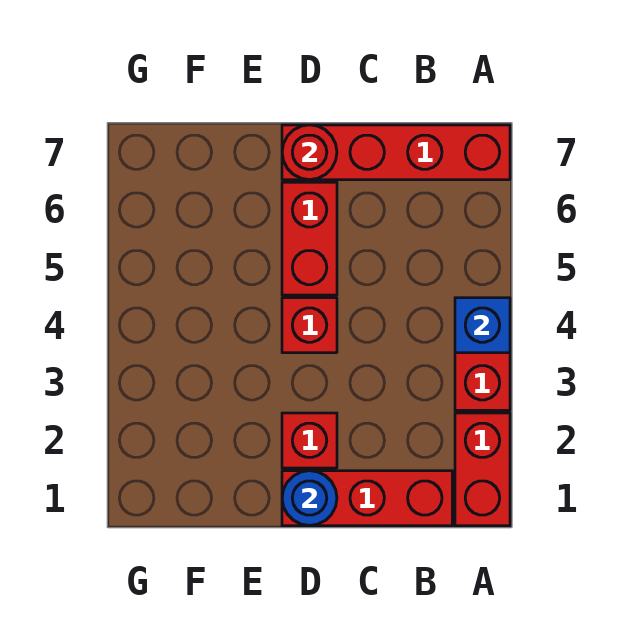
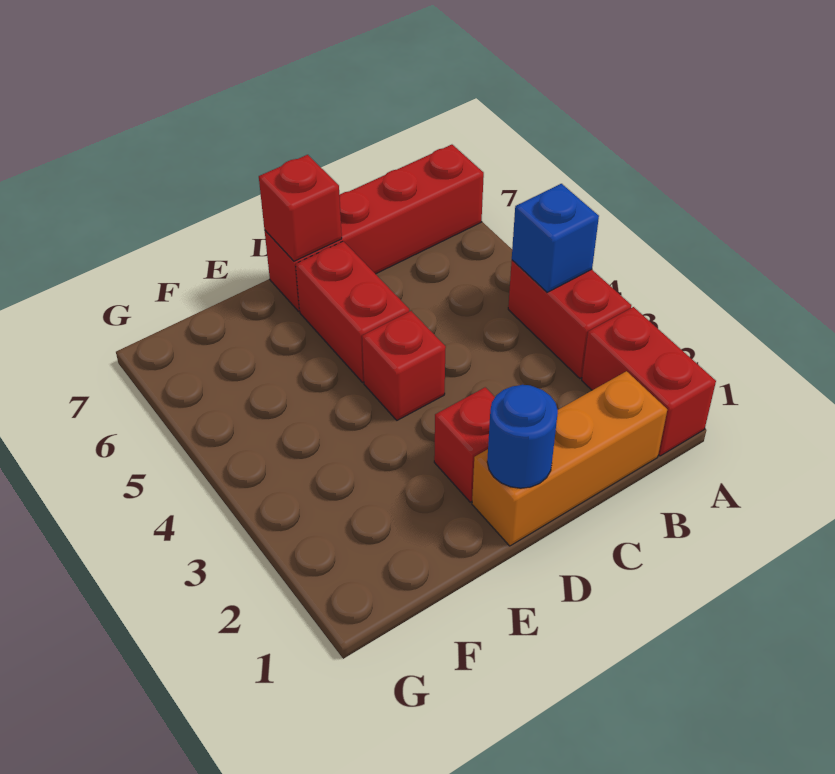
red brick B1:D1 level 1 -> orange brick B1:D1 level 1
red round brick D7 level 2 -> red brick D7 level 2

